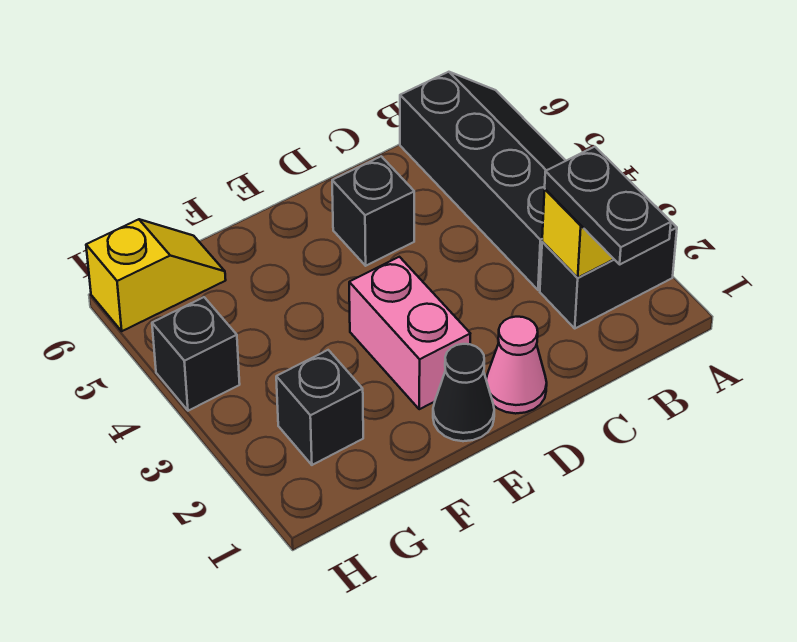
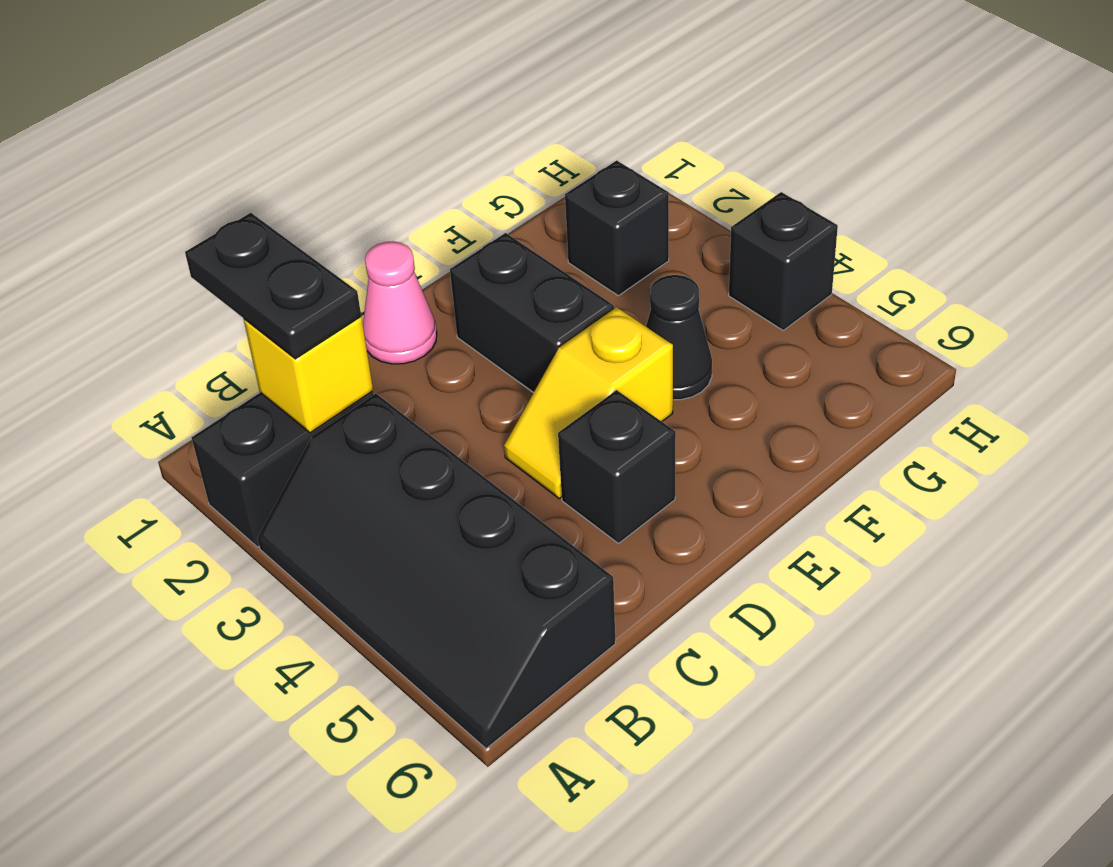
black cone E1 level 1 -> black cone F4 level 1
pink brick E2:E3 level 1 -> black brick E2:E3 level 1
yellow slope G6:H6 level 1 top H -> yellow slope D4:E4 level 1 top E

